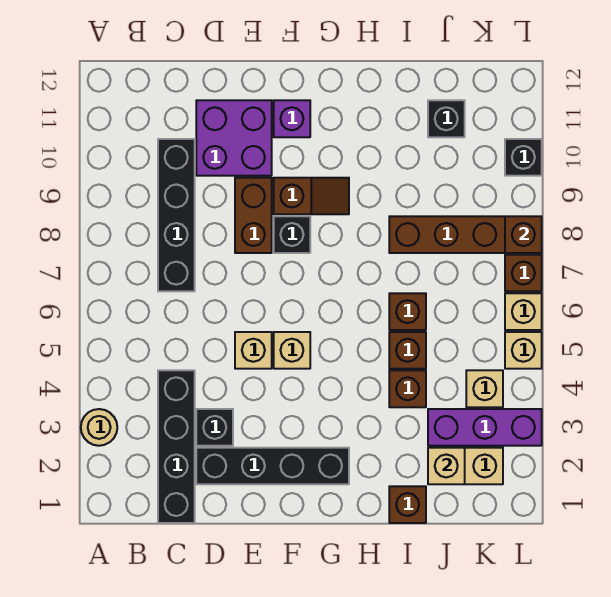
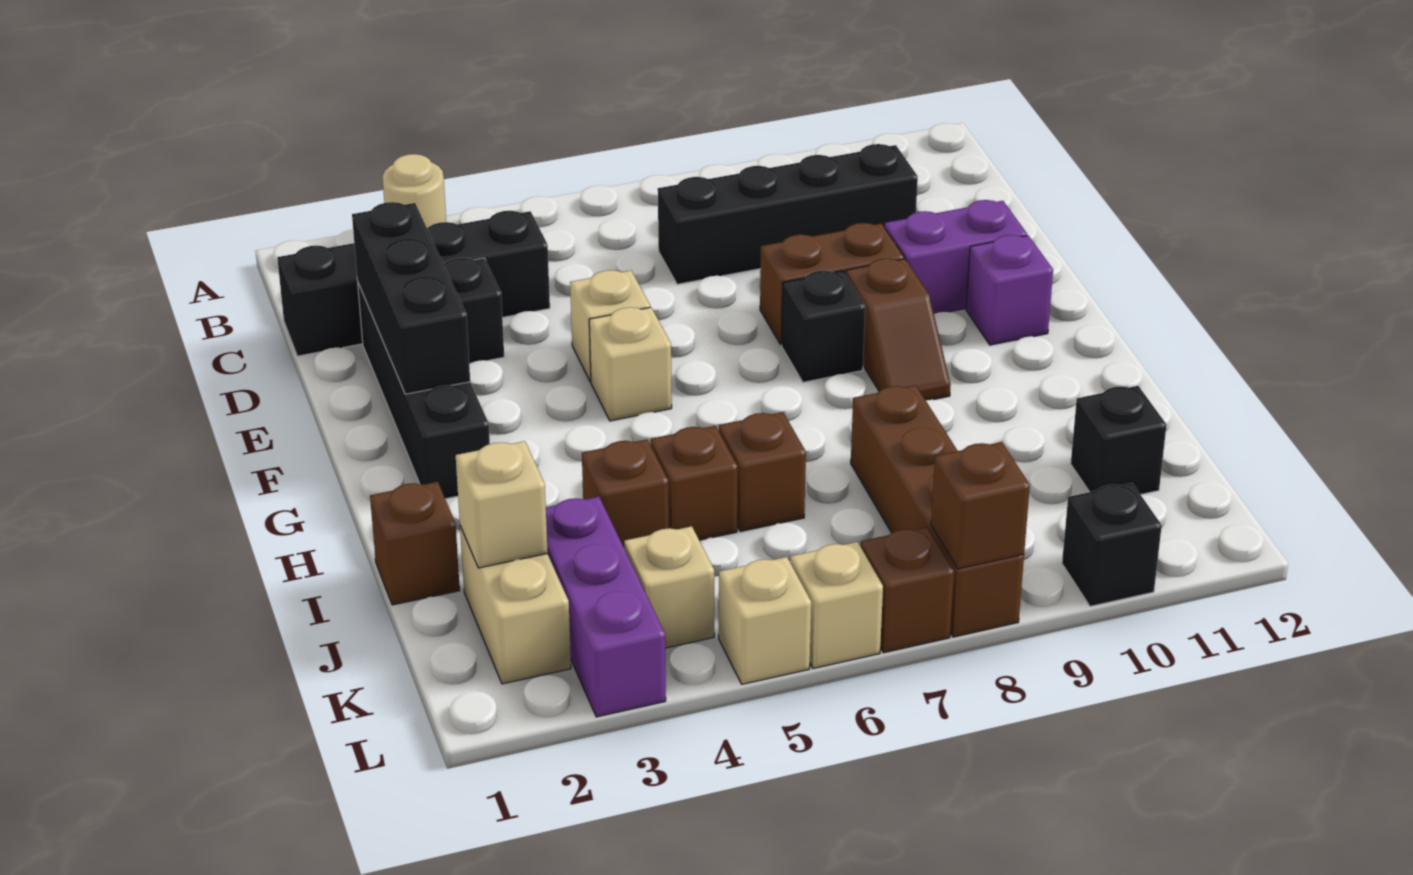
none -> black brick D2:F2 level 2
purple brick D10:E11 level 1 -> purple brick E10:E11 level 1

